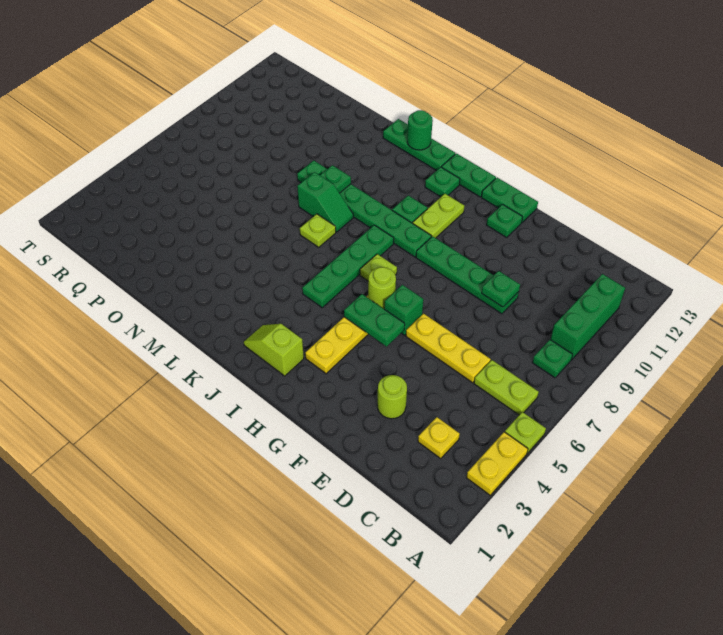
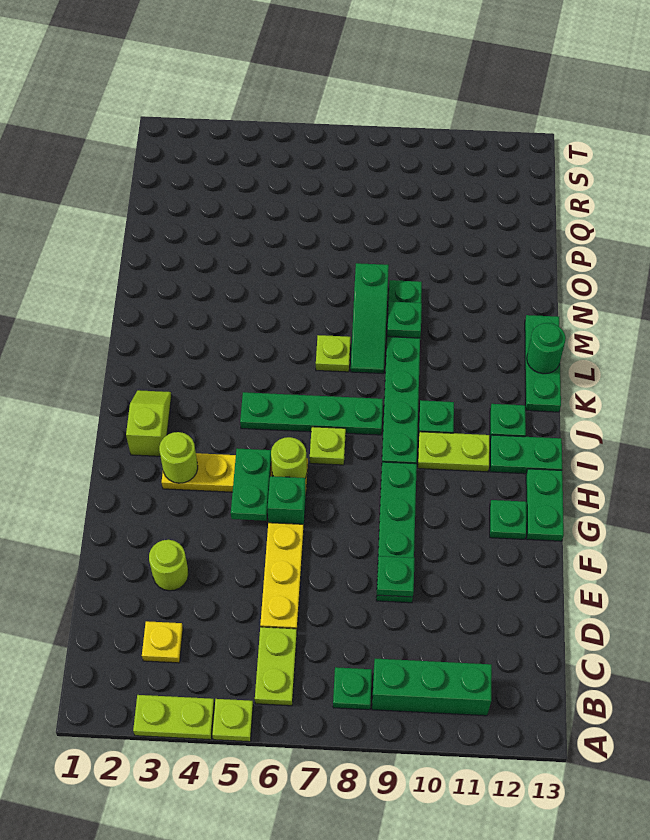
yellow plate A3:A4 level 1 -> lime plate A3:A4 level 1
none -> lime round brick H3 level 2
green plate I13:J13 level 1 -> green plate I12:I13 level 1
green slope L8:M8 level 1 top M -> green slope L8:N8 level 1 top N

